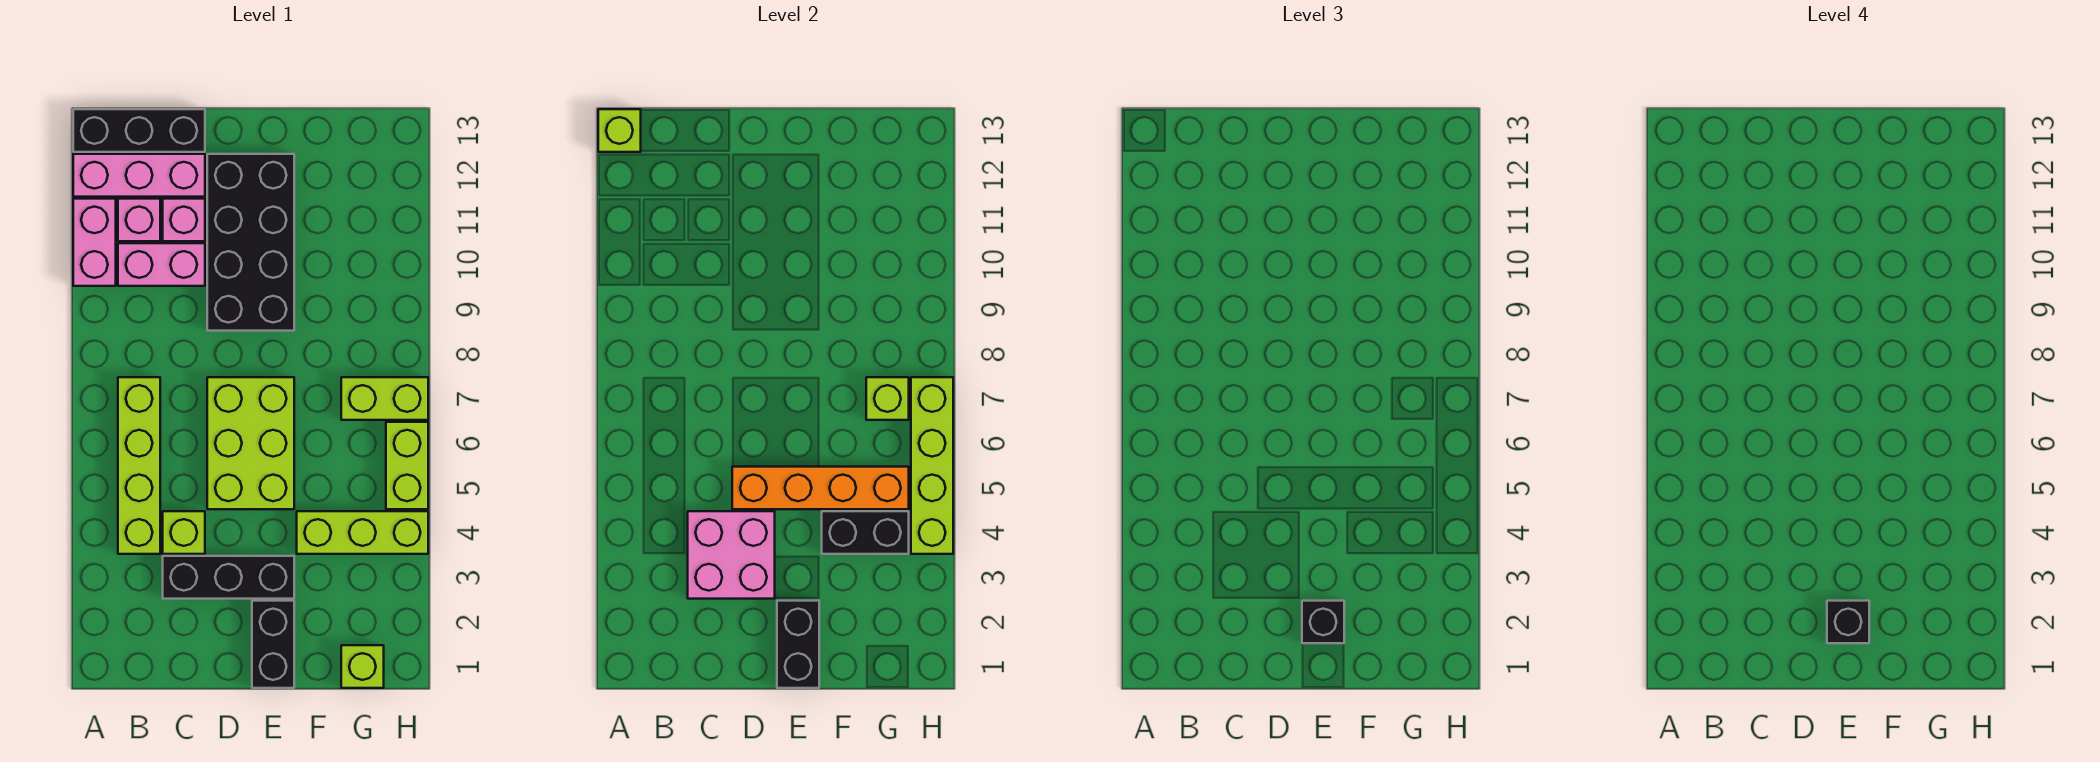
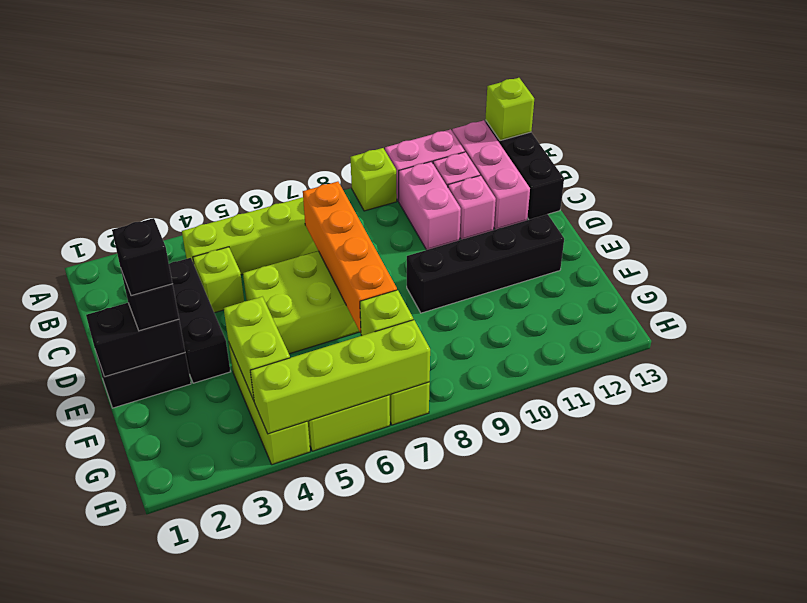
pink brick C3:D4 level 2 -> none
orange brick D5:G5 level 2 -> orange brick C7:F7 level 2
black brick D9:E12 level 1 -> black brick E9:E12 level 1
black brick F4:G4 level 2 -> lime brick F4:G4 level 2
lime brick G1 level 1 -> lime brick A9 level 1

